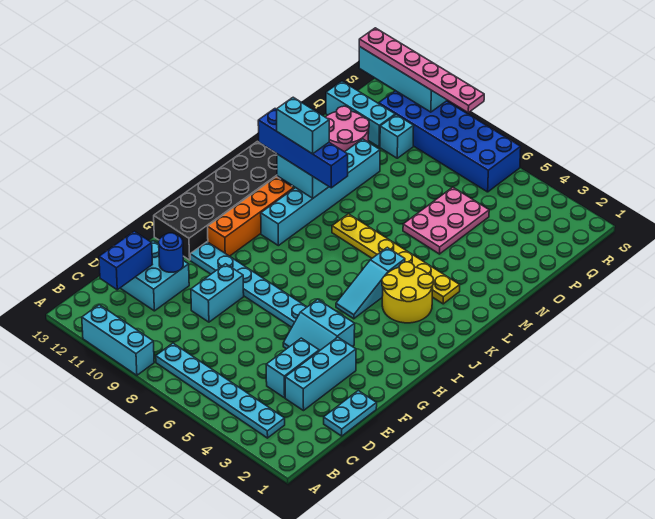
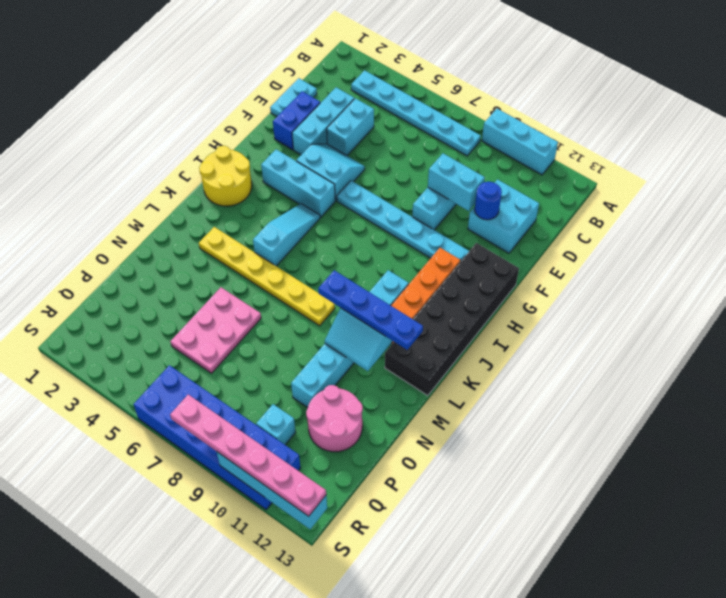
blue brick C12:D12 level 2 -> blue brick E2:F2 level 1
yellow round brick J3:K4 level 1 -> yellow round brick I1:J2 level 1
blue brick L9:L12 level 3 -> blue plate L9:L12 level 3
cyan brick L10:L11 level 4 -> cyan brick E9:E10 level 2
cyan brick Q11:Q13 level 1 -> cyan brick H3:H5 level 1

